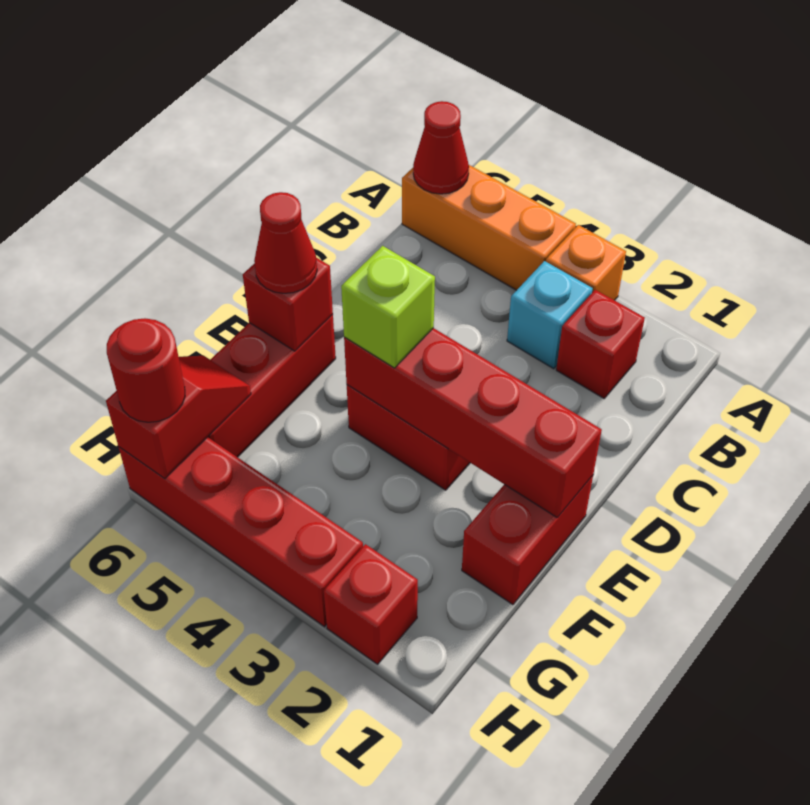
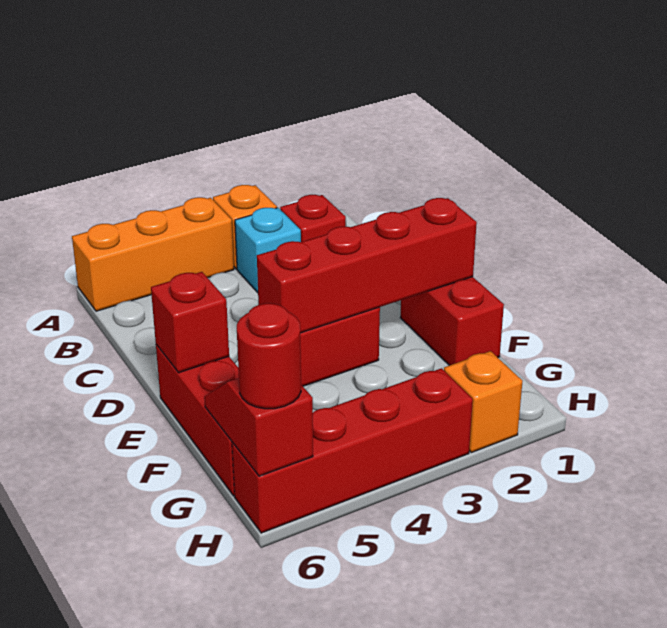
red cone A6 level 2 -> none
lime brick E4 level 3 -> none
red cone E6 level 3 -> none
red brick H2 level 1 -> orange brick H2 level 1

